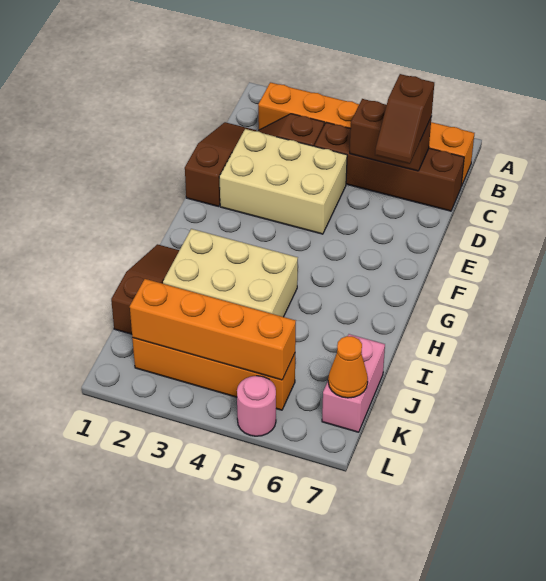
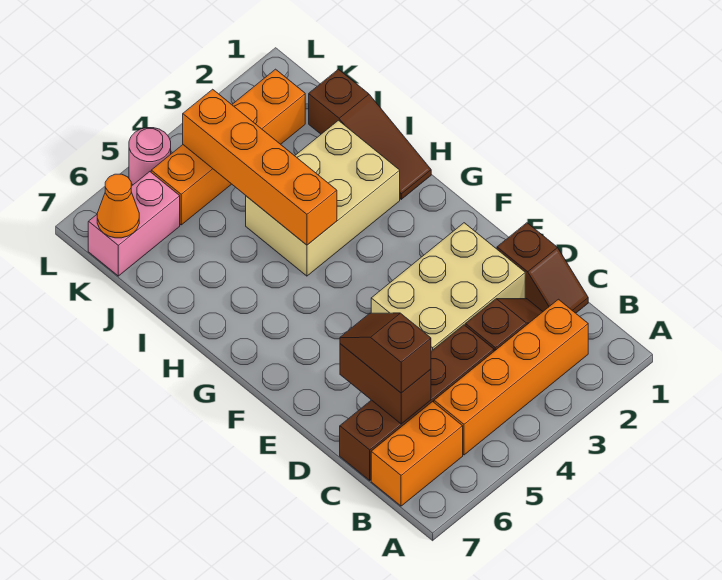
brown slope C1:E1 level 1 top E -> brown slope C1:D1 level 1 top D
brown brick C5:C6 level 2 -> brown brick C6:D6 level 2
pink brick J7:K7 level 1 -> pink brick K6:K7 level 1
orange brick K2:K5 level 2 -> orange brick H4:K4 level 2

